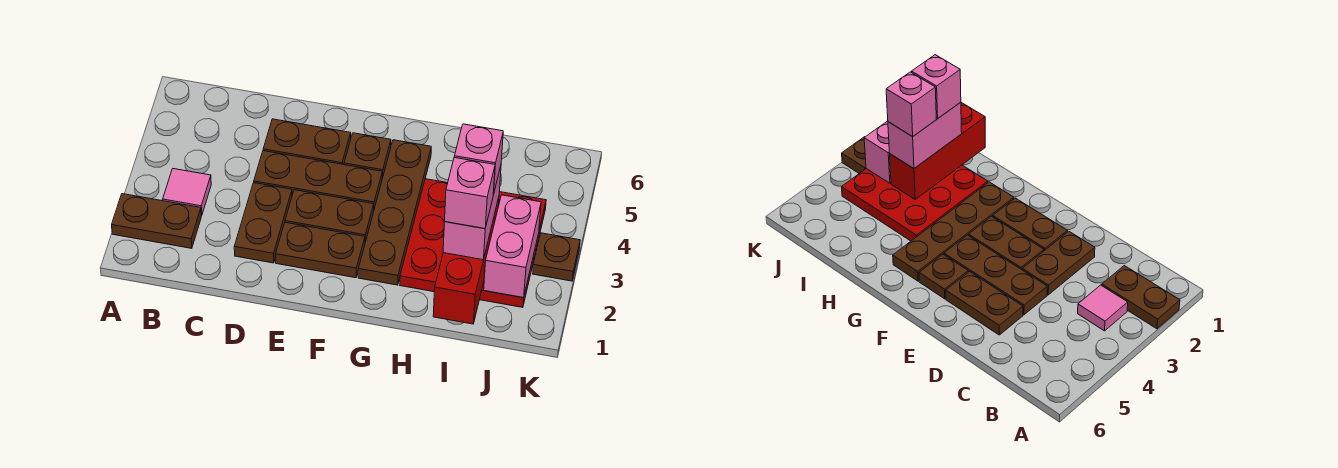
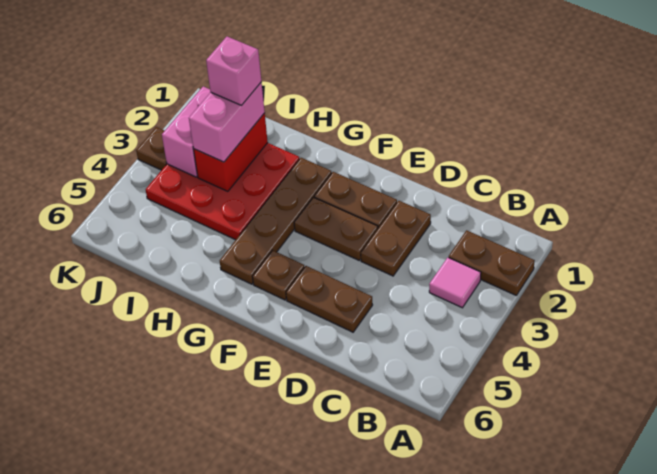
brown plate D4:F4 level 1 -> none
red brick I1:I3 level 2 -> red brick I2:I3 level 2
pink brick I3 level 4 -> none

